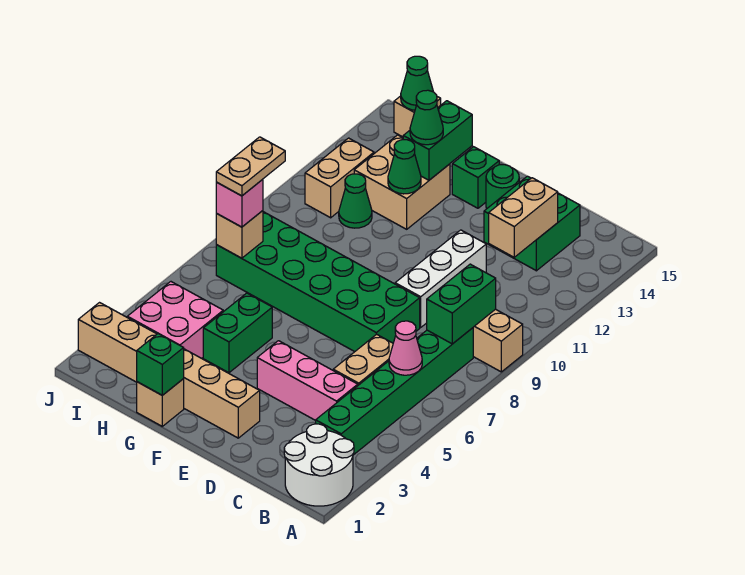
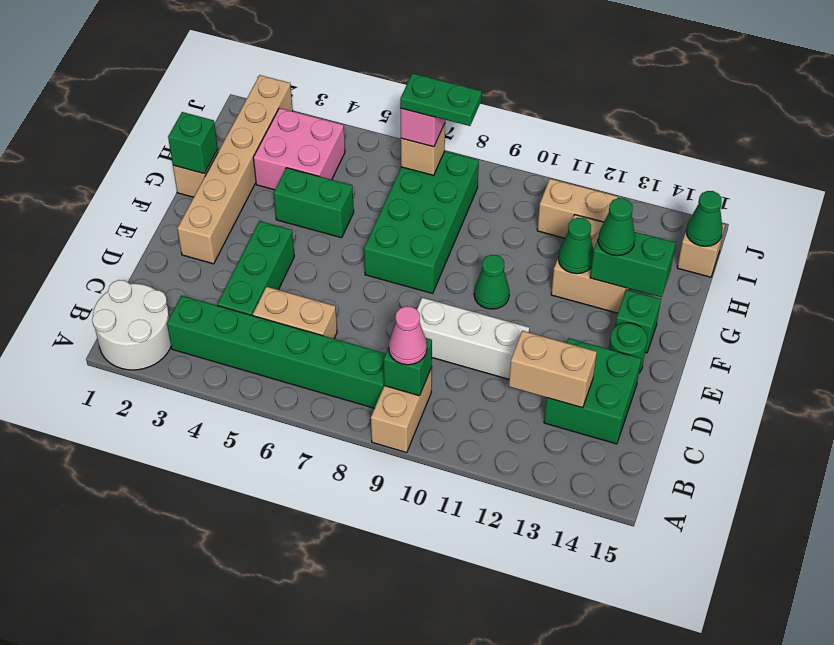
pink cone B6 level 2 -> pink cone B9 level 3
green brick B8:B9 level 2 -> green brick B9 level 2
pink brick C4:E4 level 1 -> green brick C4:E4 level 1
green brick D7:I8 level 1 -> green brick F7:I8 level 1
green cone H11 level 1 -> green cone F10 level 1
tan plate I7:I8 level 4 -> green plate I7:I8 level 4

